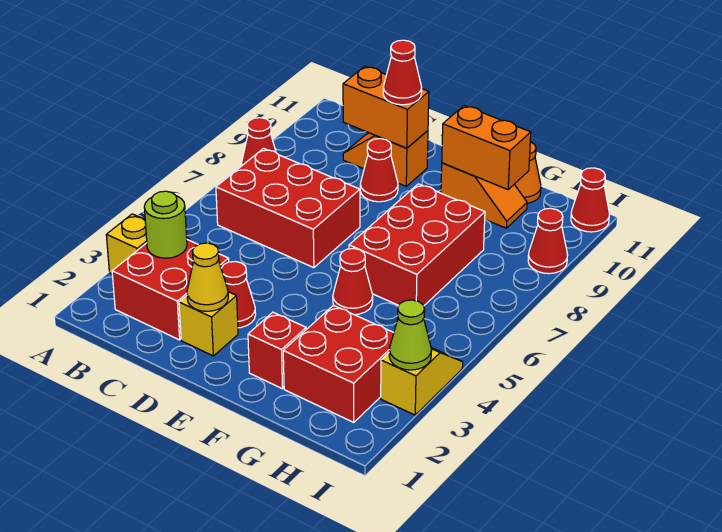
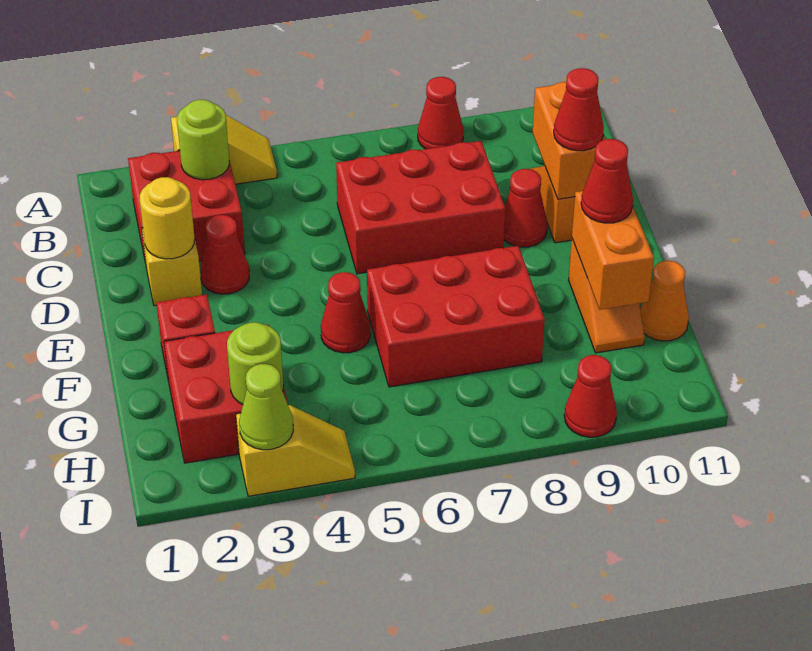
red brick B6:D7 level 1 -> red brick C6:D8 level 1
yellow cone D2 level 2 -> yellow round brick D2 level 2
none -> lime round brick H3 level 2
red cone I11 level 1 -> red cone F10 level 3

